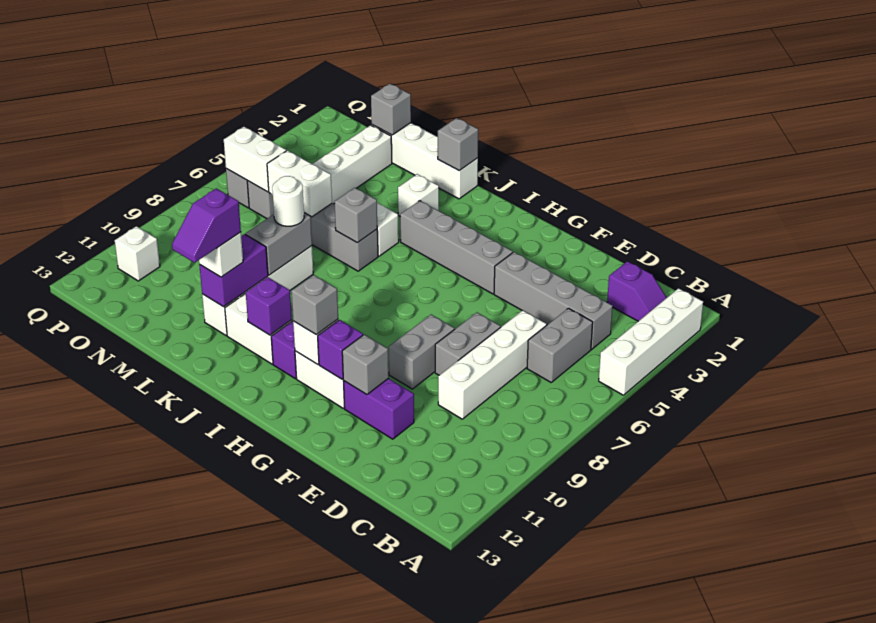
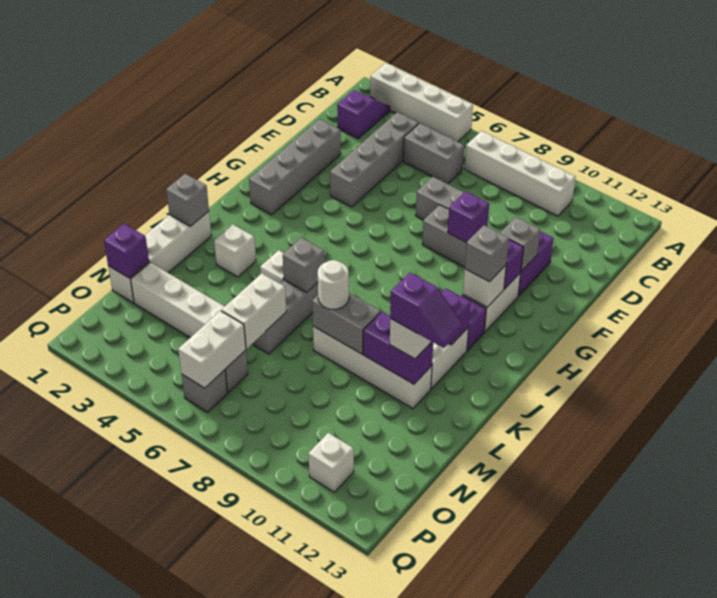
white brick D6:D9 level 1 -> white brick B7:B10 level 1
none -> purple brick F9 level 2
grey brick G4:J4 level 1 -> grey brick E2:H2 level 1
grey brick N1 level 2 -> purple brick N1 level 2

